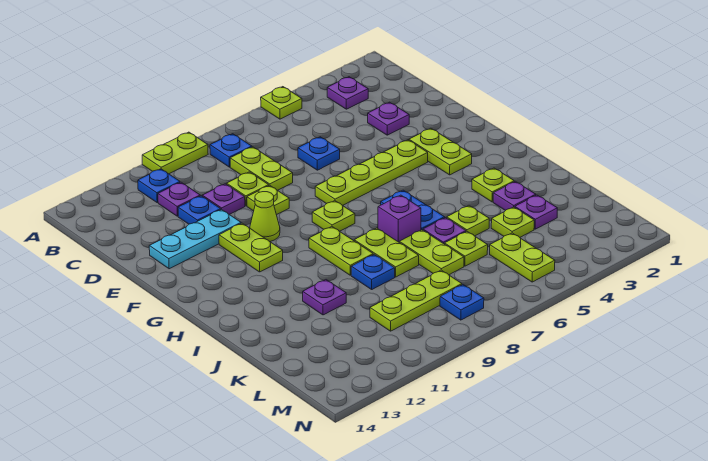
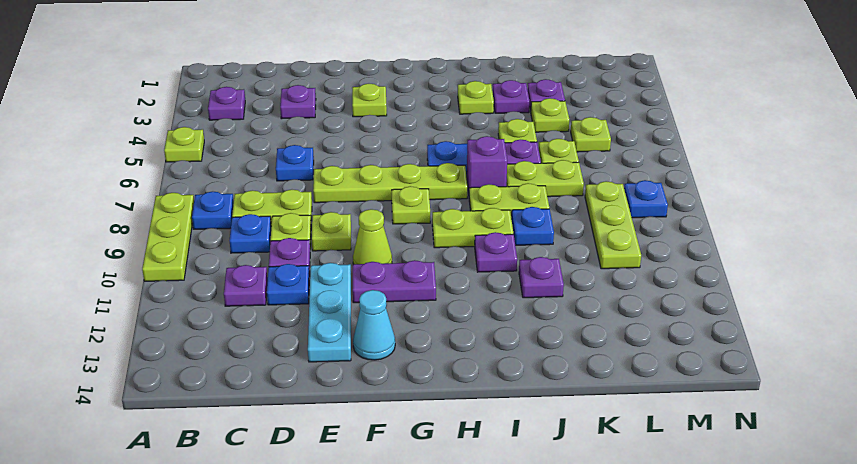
lime plate A9:A10 level 1 -> lime plate A8:A10 level 1
blue plate B11 level 1 -> blue plate C9 level 1
lime plate F3:G3 level 1 -> lime plate F3 level 1
lime plate F4:F7 level 1 -> lime plate E7:H7 level 1
lime plate F11:G11 level 1 -> purple plate F11:G11 level 1
none -> cyan cone F13 level 1
none -> purple plate I10 level 1
lime plate L5:M5 level 1 -> lime plate L5 level 1

